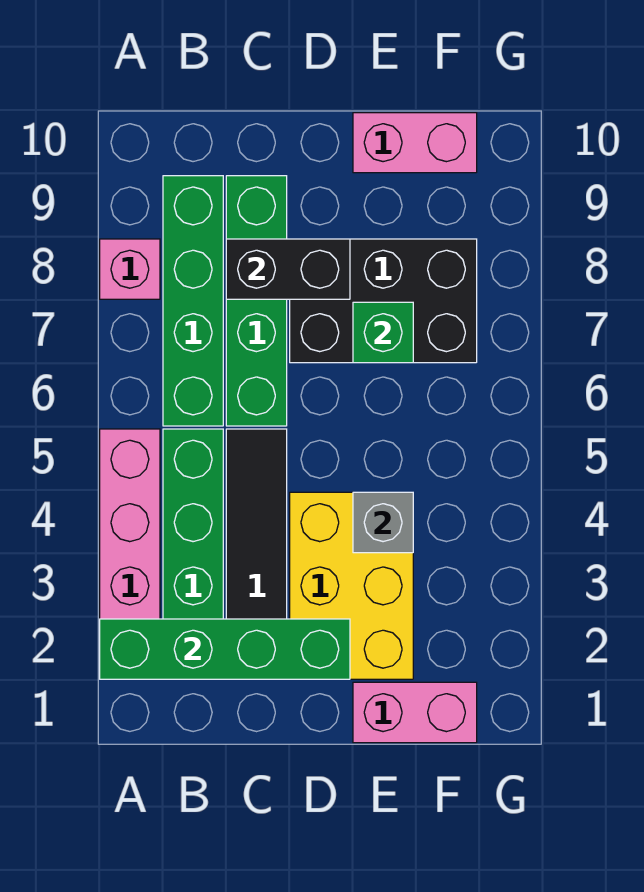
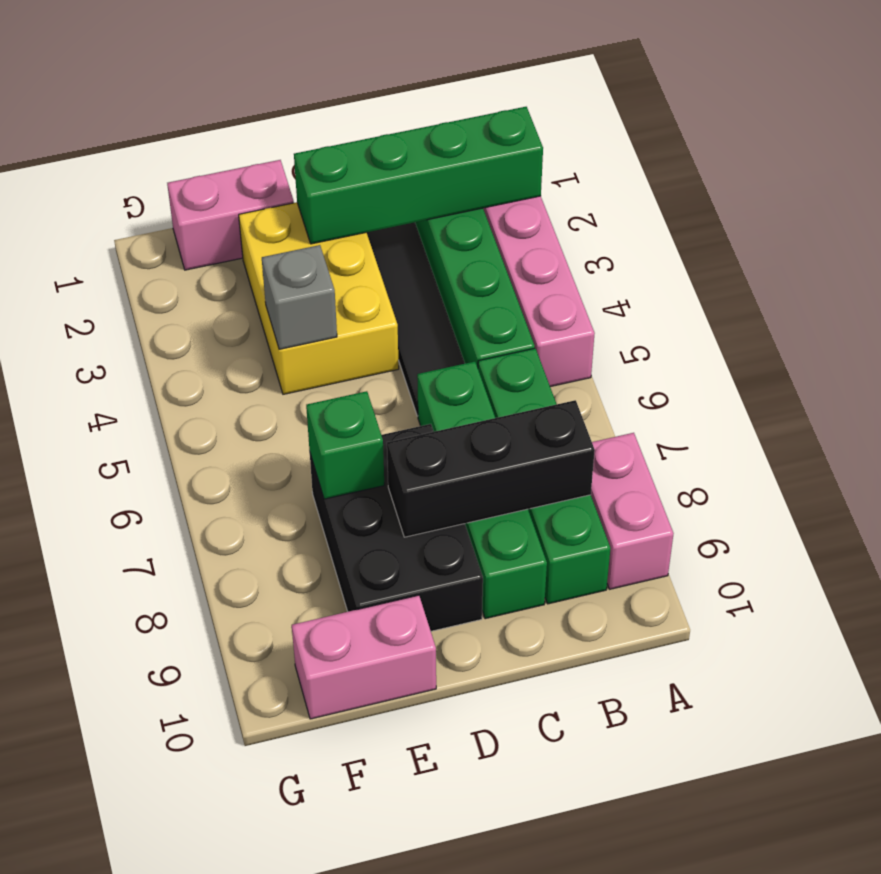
pink brick A8 level 1 -> pink brick A8:A9 level 1
black brick C8:D8 level 2 -> black brick B8:D8 level 2
black brick D7:F8 level 1 -> black brick D7:E9 level 1

